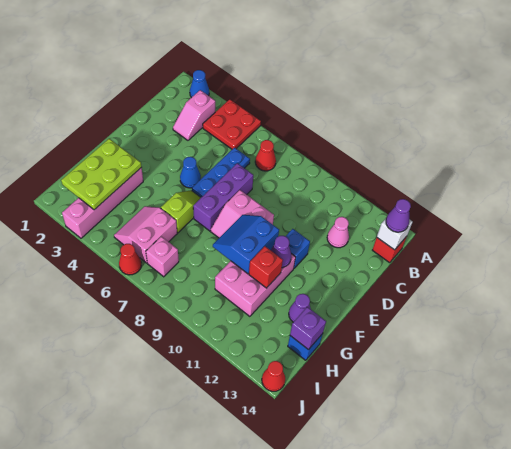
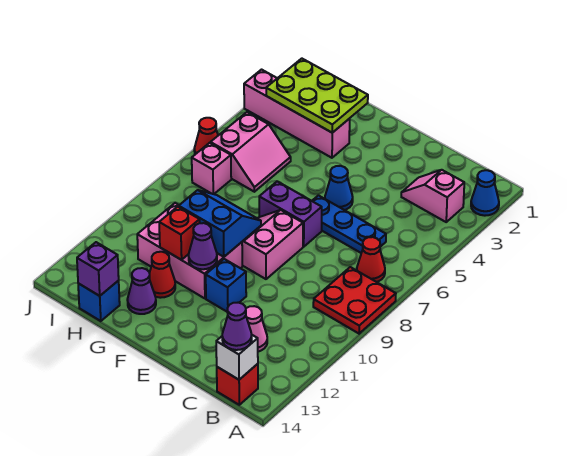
red plate A4:B5 level 1 -> red plate A8:B9 level 1
purple brick D7:F7 level 1 -> purple brick E7:F7 level 1
lime slope F6:G6 level 1 top G -> none
pink slope H5:I6 level 1 top 6 -> pink slope H5:I6 level 1 top I
red cone J14 level 1 -> red cone G12 level 1

